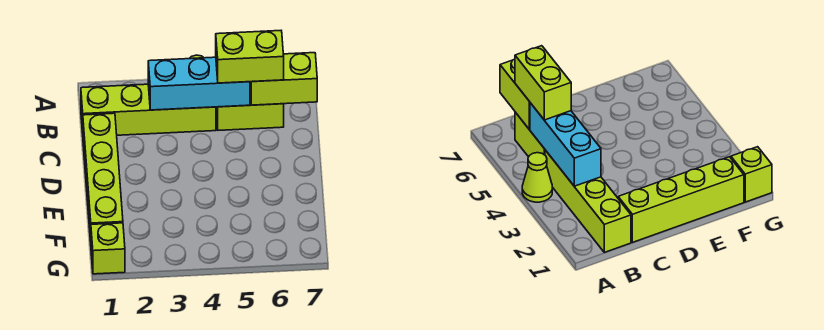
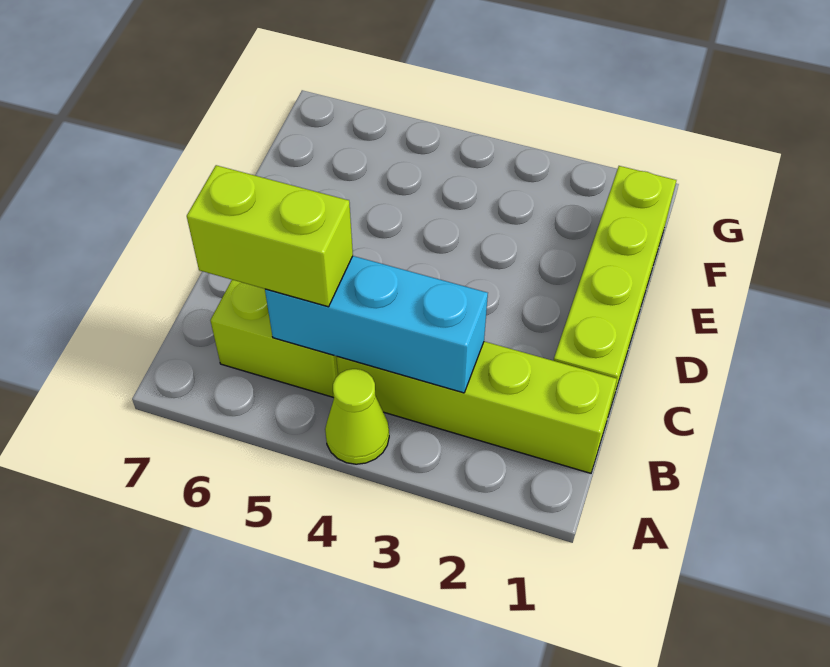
lime brick B6:B7 level 2 -> none
lime brick G1 level 1 -> none

